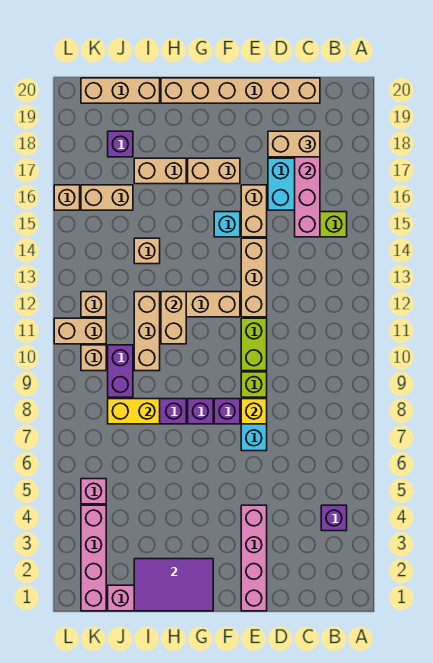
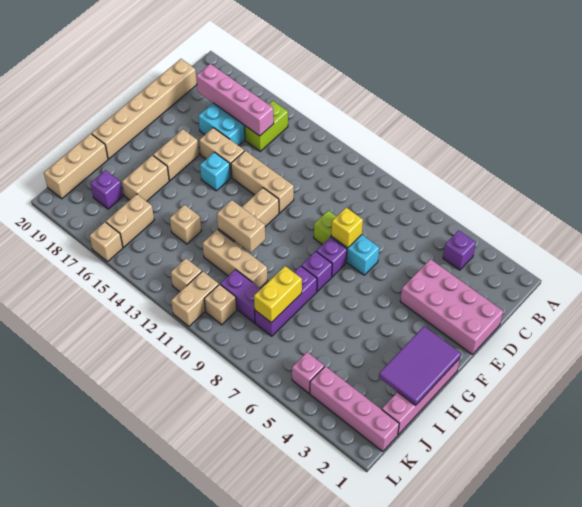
tan brick C18:D18 level 3 -> none
pink brick E1:E4 level 1 -> pink brick D1:E4 level 1
lime brick E10:E11 level 1 -> none

